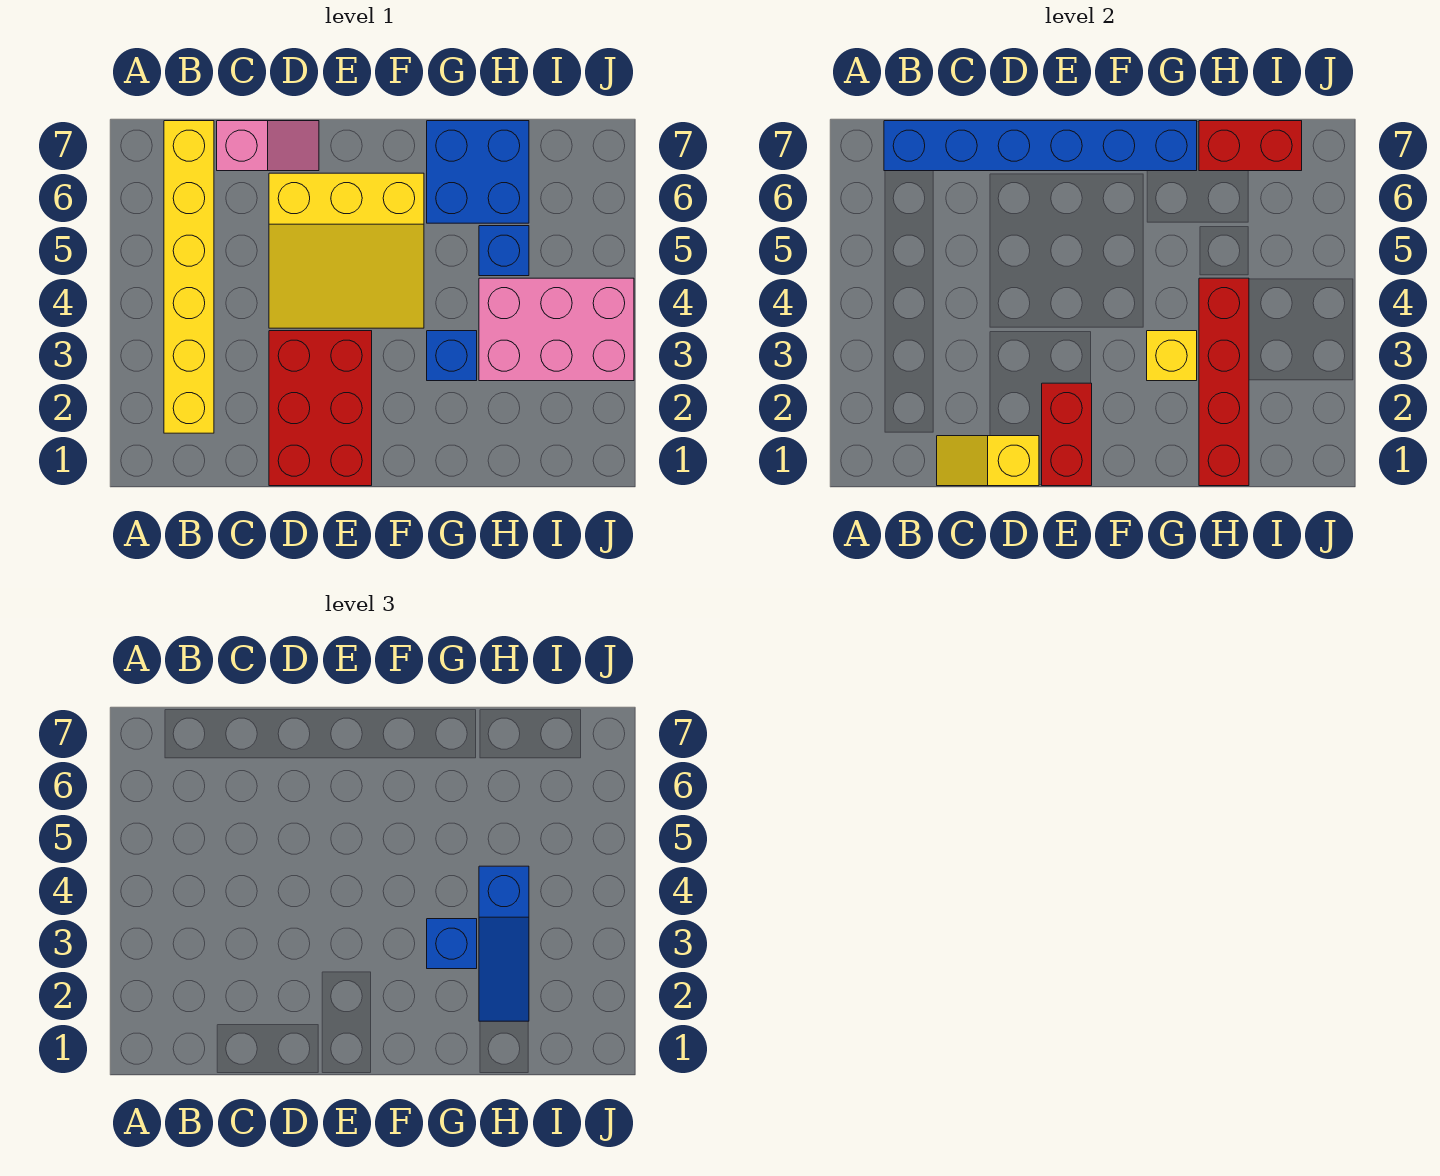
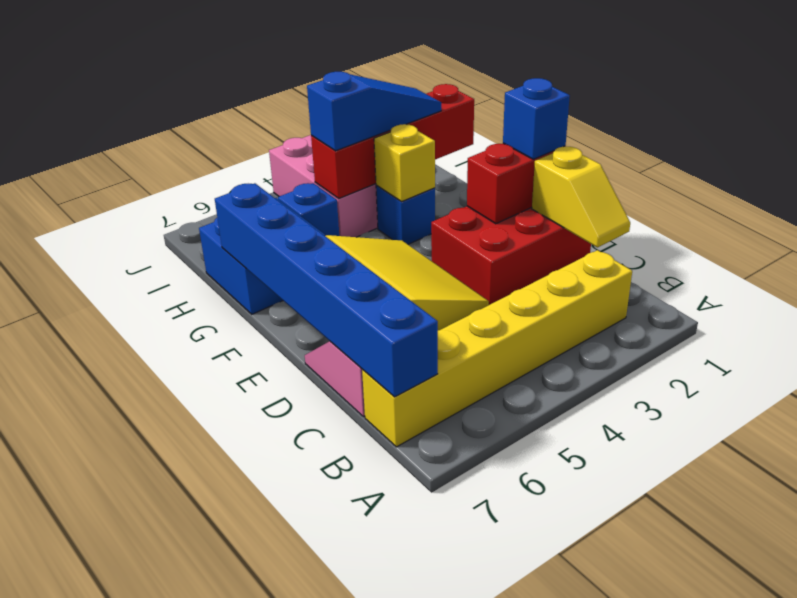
blue brick G3 level 3 -> blue brick E1 level 3
red brick H7:I7 level 2 -> none

